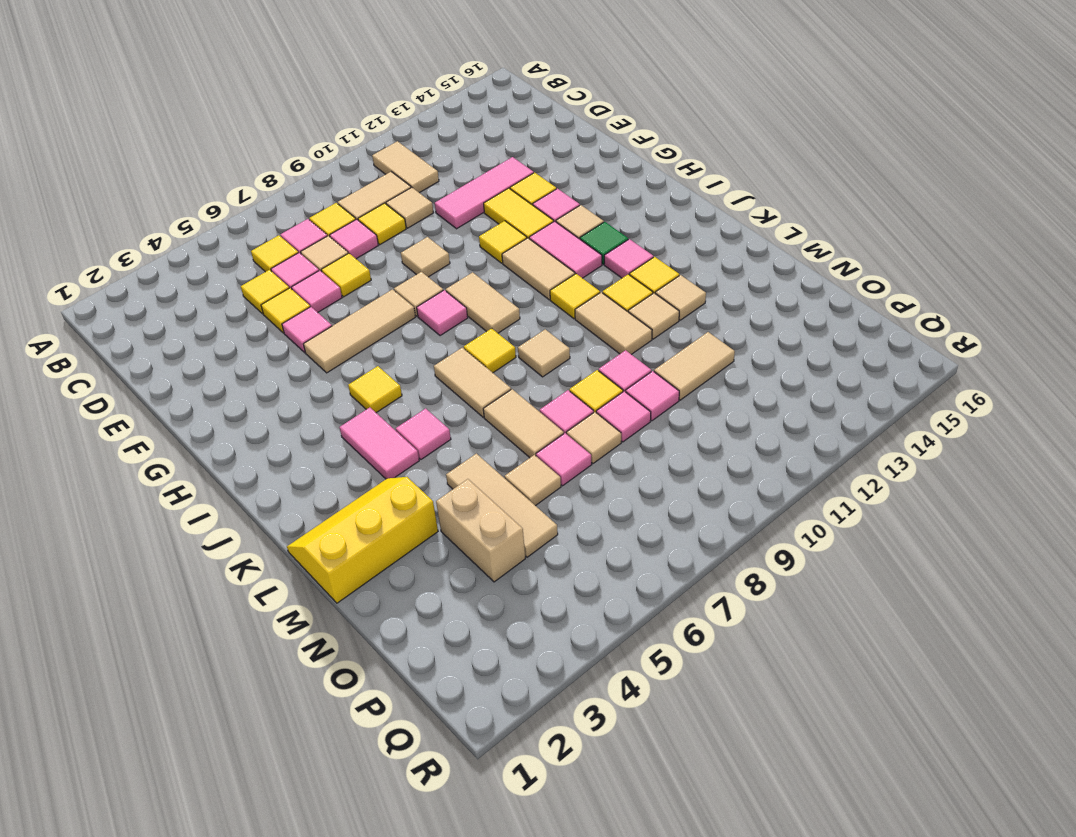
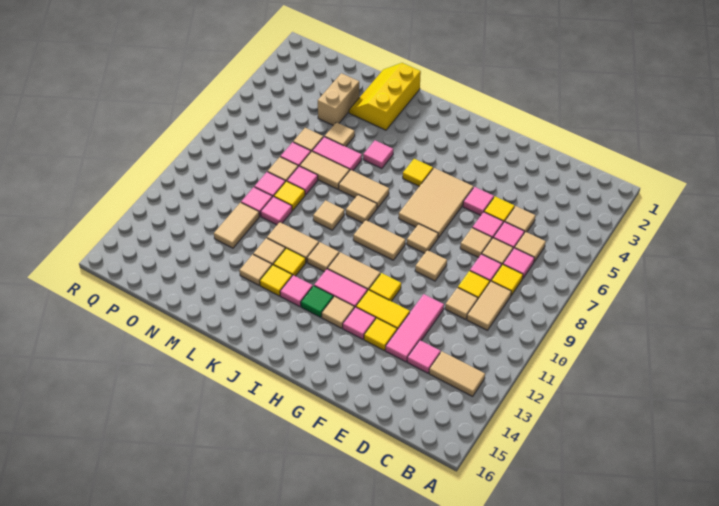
tan tile B11:C11 level 1 -> tan tile B13:C13 level 1
yellow tile C6 level 1 -> tan tile C6 level 1
yellow tile D5 level 1 -> tan tile D5 level 1
yellow tile E7 level 1 -> tan tile E7 level 1
tan tile G5:G7 level 1 -> tan tile G5:H7 level 1
pink tile H8 level 1 -> pink tile D13 level 1
pink tile J4:K4 level 1 -> pink tile L6:M6 level 1
yellow tile J8 level 1 -> tan tile J8 level 1
yellow tile J11 level 1 -> tan tile J11 level 1
yellow slope L1:M3 level 1 top M -> yellow slope L1:M3 level 1 top L
tan tile M5:O5 level 1 -> tan tile M5 level 1
tan brick N4:O4 level 1 -> tan brick N3:N4 level 1

